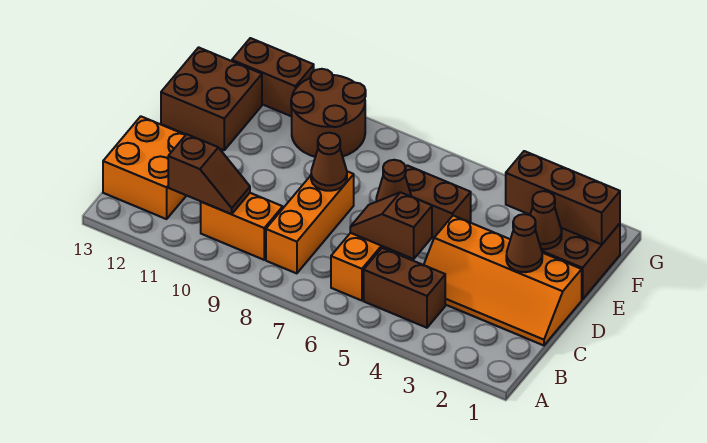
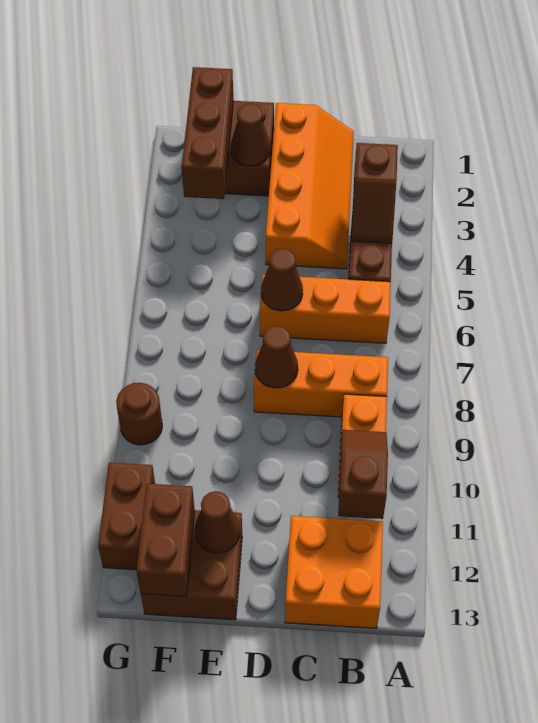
brown slope C5:C6 level 2 top 5 -> brown slope B3:B4 level 2 top 3
brown cone D2 level 2 -> brown cone E12 level 2
brown brick E5:E6 level 1 -> brown brick F12:F13 level 2
brown round brick F9:G10 level 1 -> brown round brick G9 level 1

